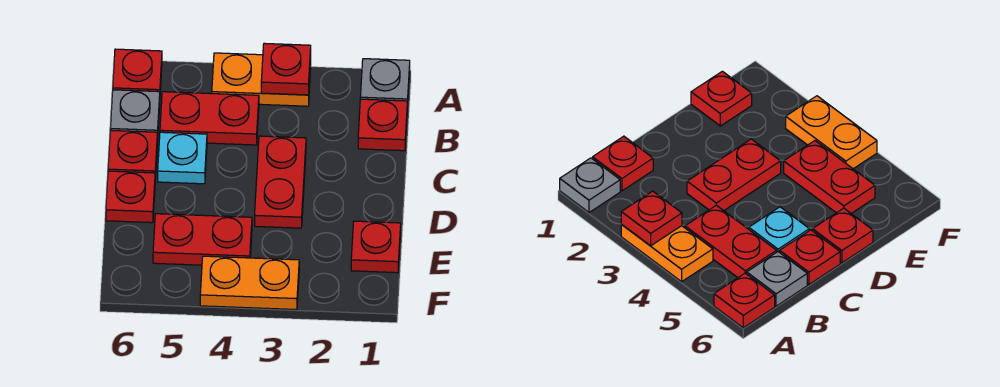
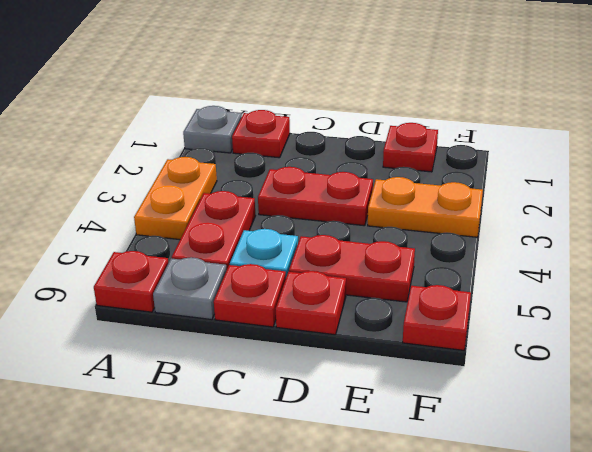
red plate A3 level 2 -> red plate F6 level 1
red plate E4:E5 level 1 -> red plate D5:E5 level 1
orange plate F3:F4 level 1 -> orange plate E3:F3 level 1

